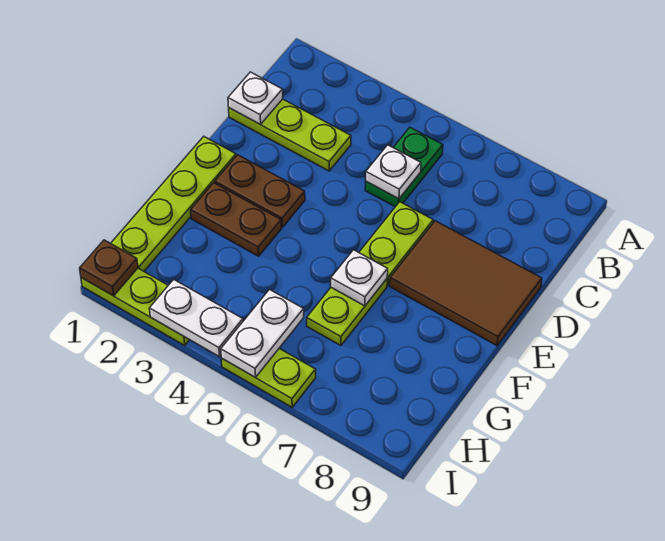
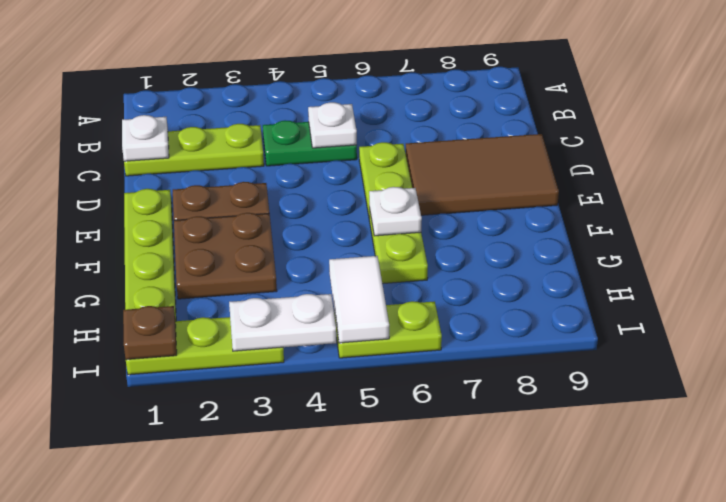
green plate B5:C5 level 1 -> green plate C4:C5 level 1
brown plate F2:F3 level 1 -> brown plate F2:G3 level 1
white plate H5:I5 level 2 -> white tile H5:I5 level 2

